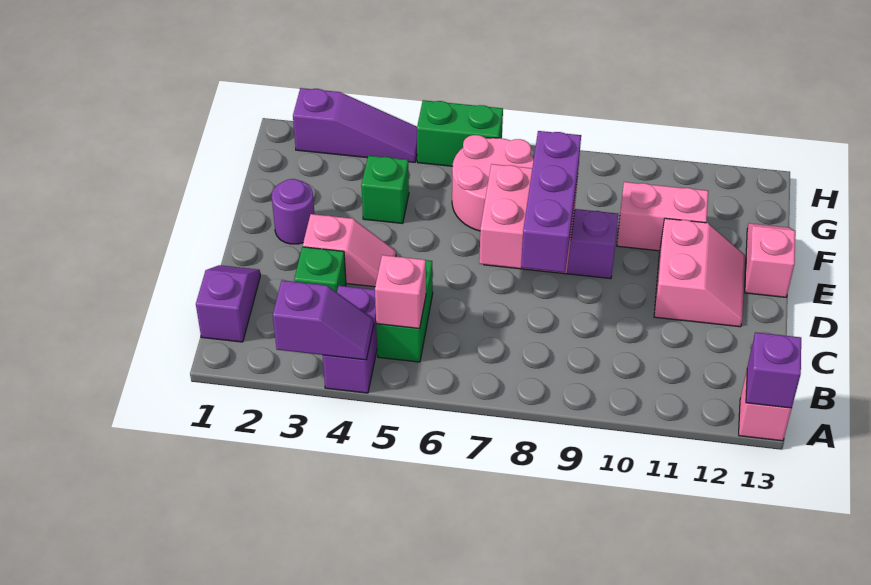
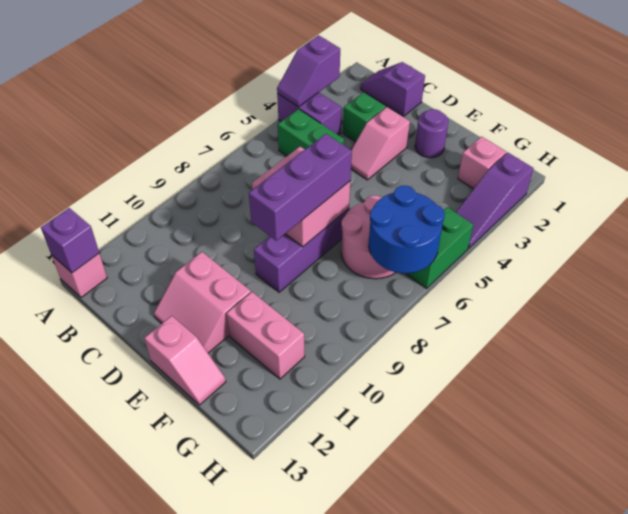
purple slope B1:C1 level 1 top B -> purple slope B1:C1 level 1 top C
pink brick B5 level 2 -> pink brick G2 level 1
purple brick C8:E8 level 3 -> purple brick E7:E9 level 3
green brick F4 level 1 -> none
pink brick F10:F11 level 1 -> pink brick F11:G11 level 1
none -> blue round brick G6:H7 level 2

